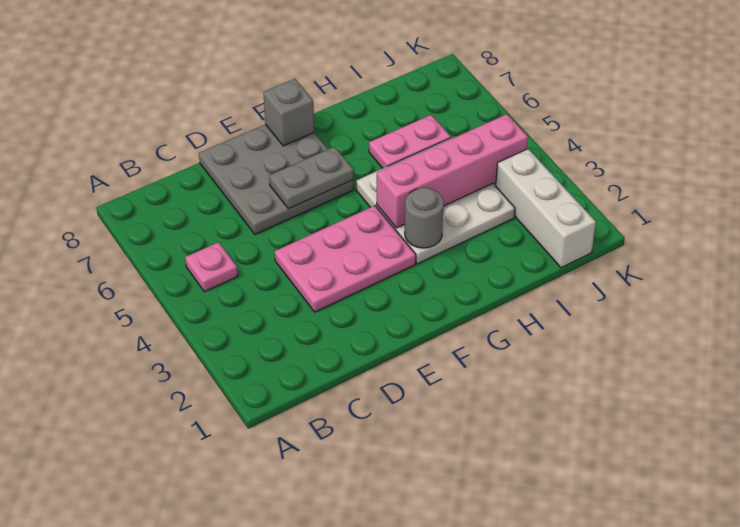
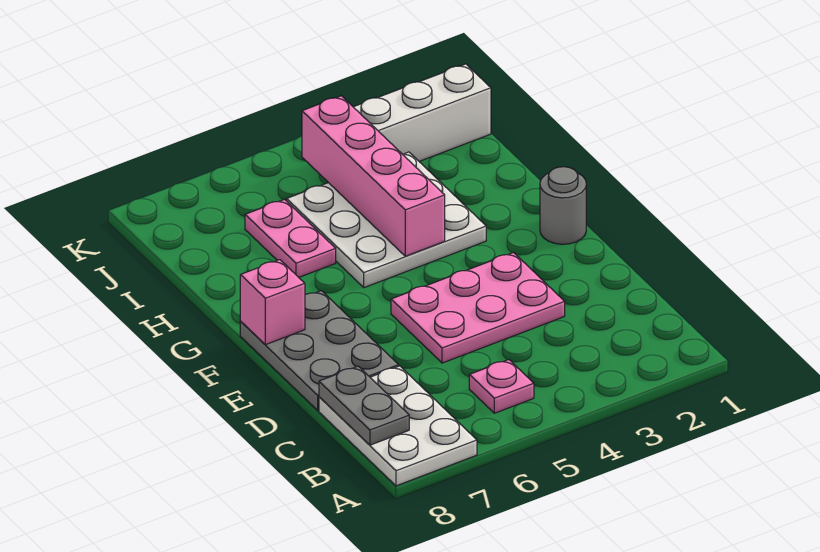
none -> white plate A7:C8 level 1
pink plate D3:F4 level 1 -> pink plate D3:E5 level 1
grey plate D6:F8 level 1 -> grey plate D7:F8 level 1
grey plate E6:F6 level 2 -> grey plate B8:C8 level 2
grey brick F8 level 2 -> pink brick F8 level 2
grey round brick G3 level 2 -> grey round brick F1 level 1

